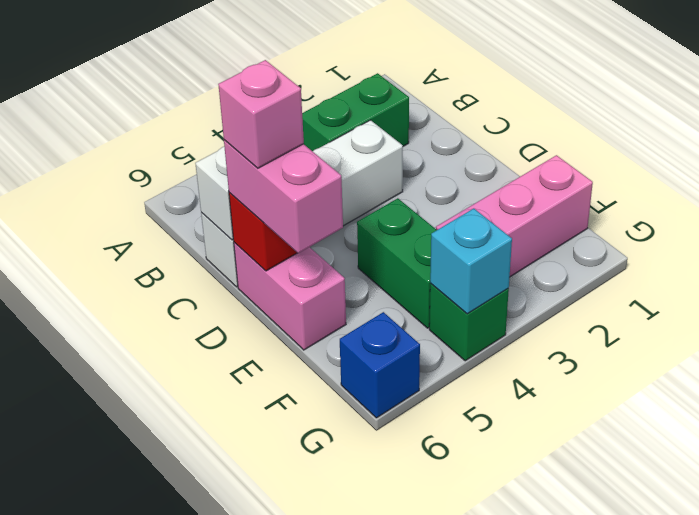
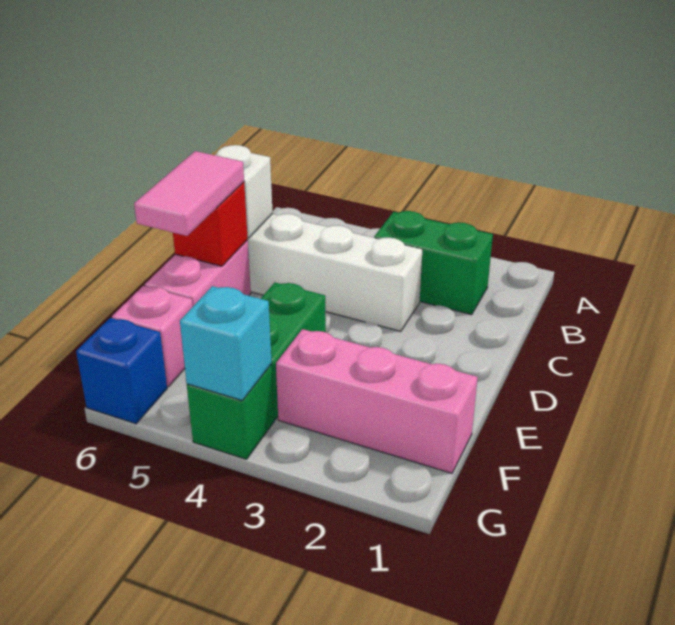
pink brick D6:E6 level 3 -> pink tile D6:E6 level 3
pink brick D6 level 4 -> pink brick F6 level 1

